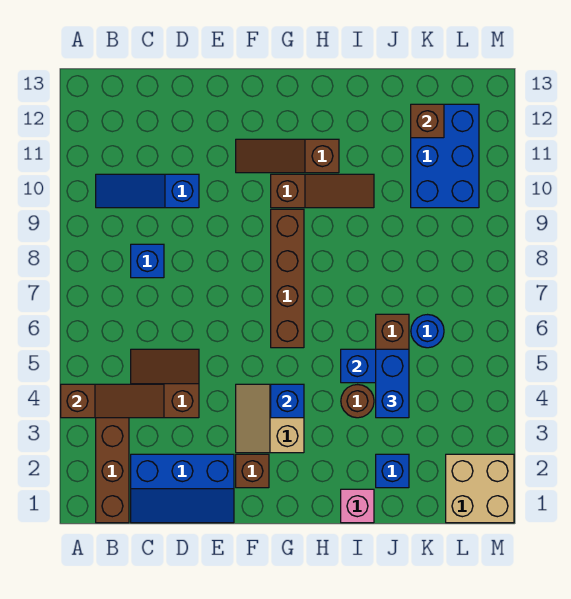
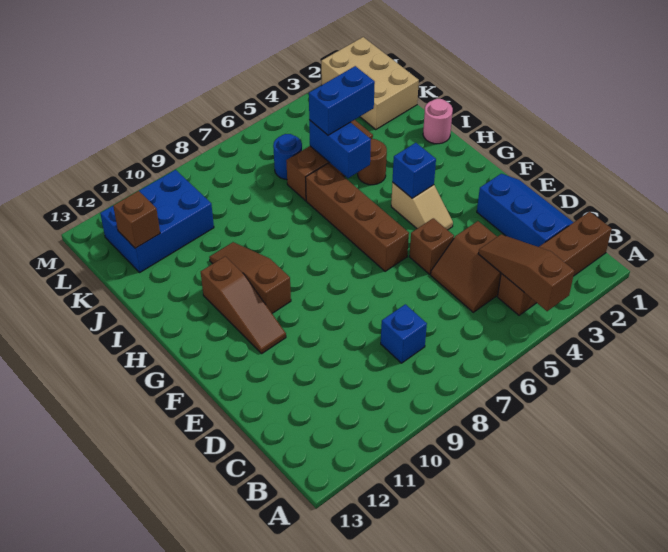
blue slope B10:D10 level 1 top D -> none
brown brick F2 level 1 -> brown brick E5 level 1
tan slope F3:G4 level 1 top G -> tan slope F4:G4 level 1 top G
brown brick G6:G9 level 1 -> brown brick F6:I6 level 1
pink brick I1 level 1 -> pink round brick I1 level 1
blue brick J2 level 1 -> none
tan brick L1:M2 level 1 -> tan brick K1:M2 level 1

